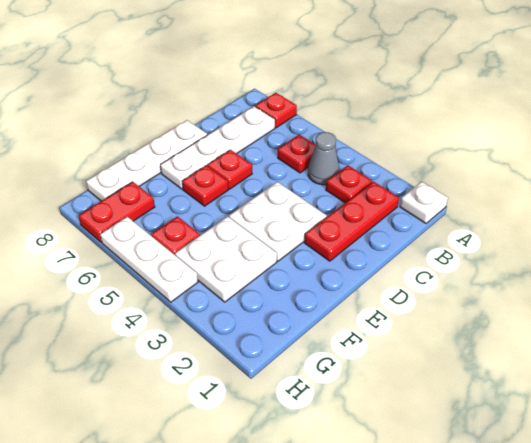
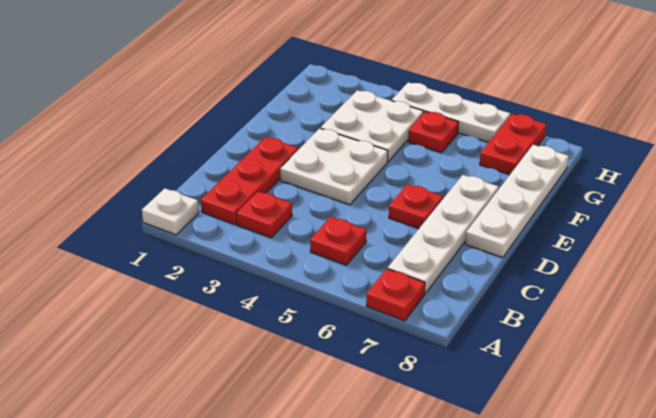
grey cone B4 level 1 -> none
red plate E6 level 1 -> none

